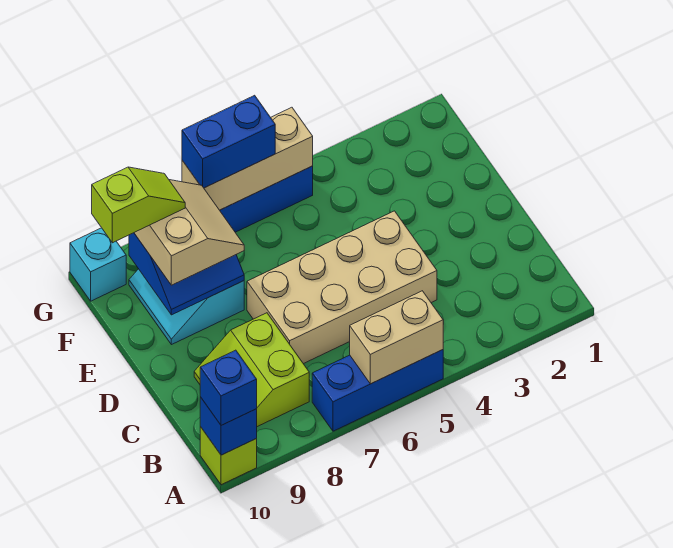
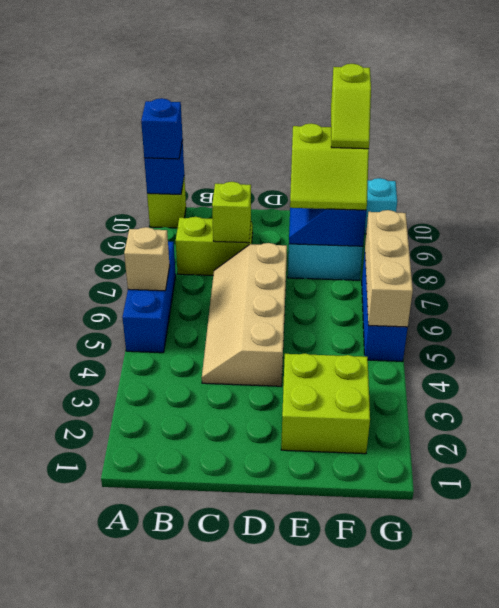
tan brick A5:A6 level 2 -> tan brick A6 level 2
tan brick C4:D7 level 1 -> tan slope C4:D7 level 1 top D
none -> lime brick C8 level 2
none -> lime brick E2:F3 level 1
tan slope E8:F9 level 3 top 9 -> lime slope E8:F9 level 3 top 9
blue brick G6:G7 level 3 -> none

